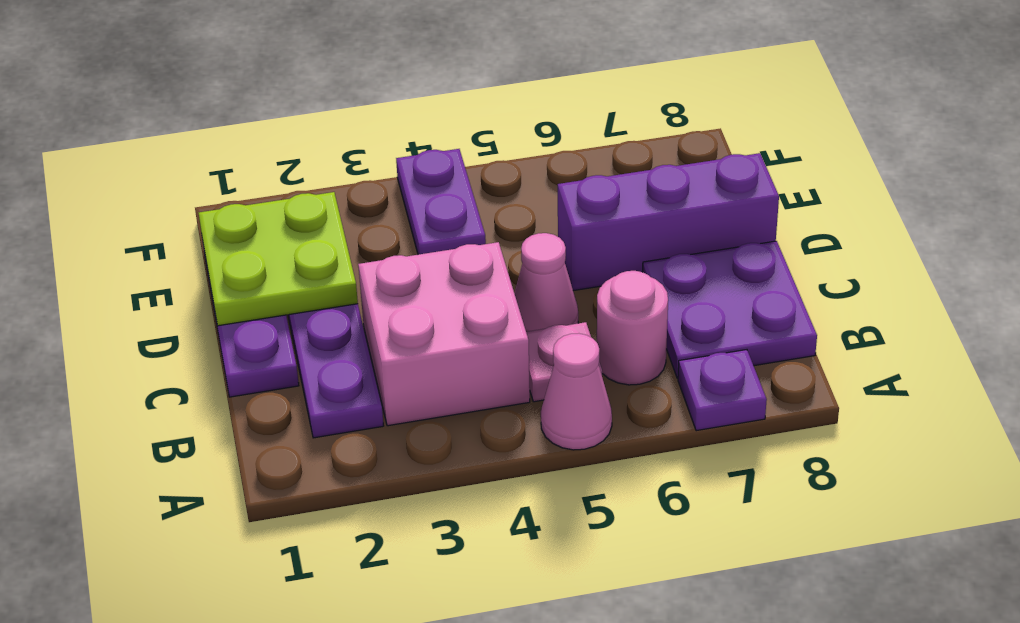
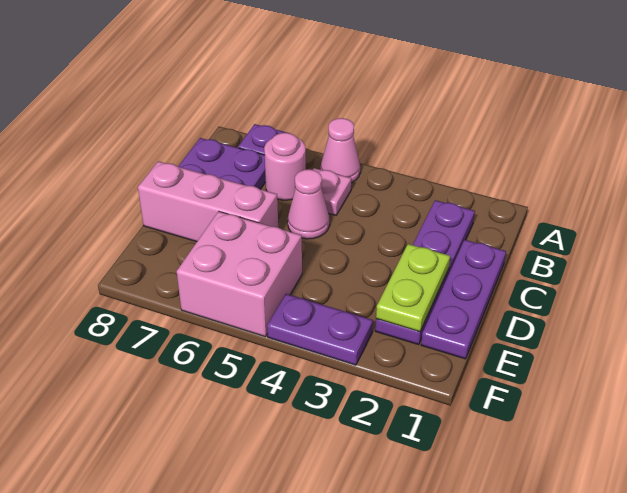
pink brick B3:C4 level 1 -> pink brick E5:F6 level 1
lime plate D1:E2 level 2 -> lime plate D2:E2 level 2
purple brick D6:D8 level 1 -> pink brick D6:D8 level 1
purple plate E4:F4 level 1 -> purple plate F3:F4 level 1

